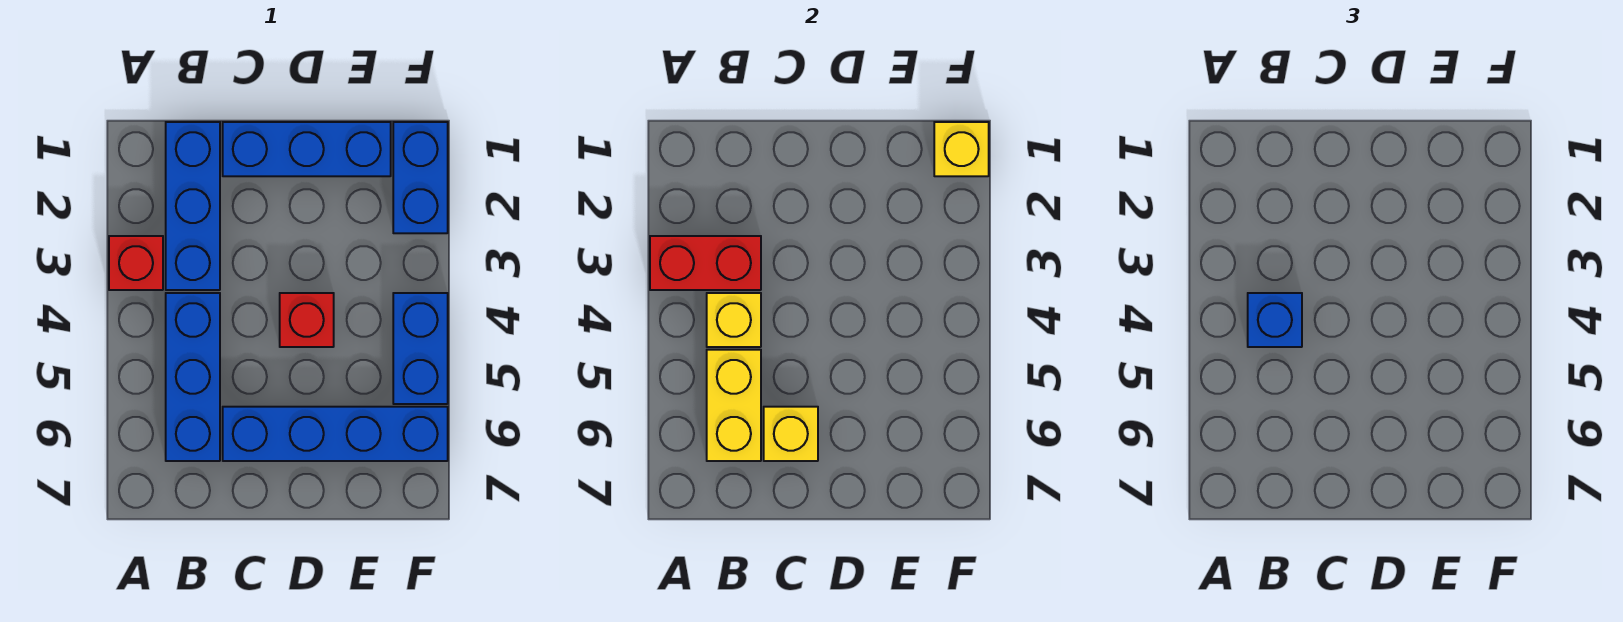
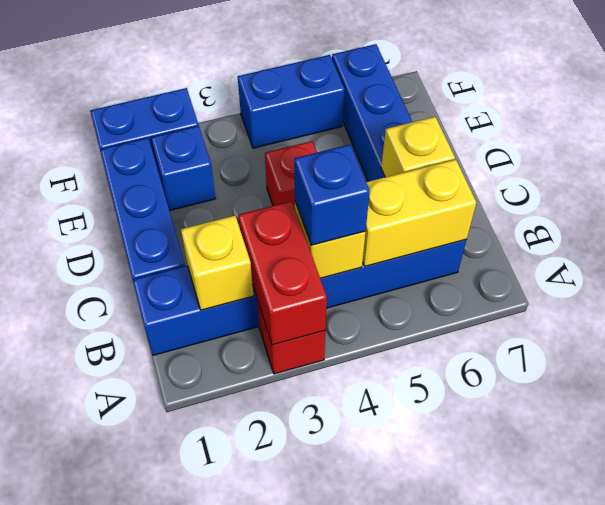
none -> blue brick E2 level 1
yellow brick F1 level 2 -> yellow brick B2 level 2

